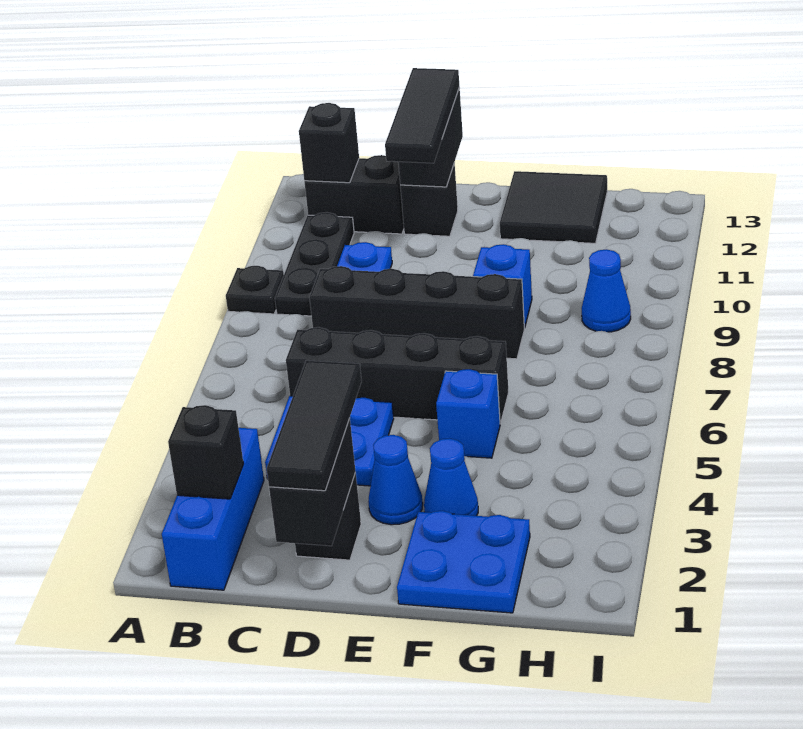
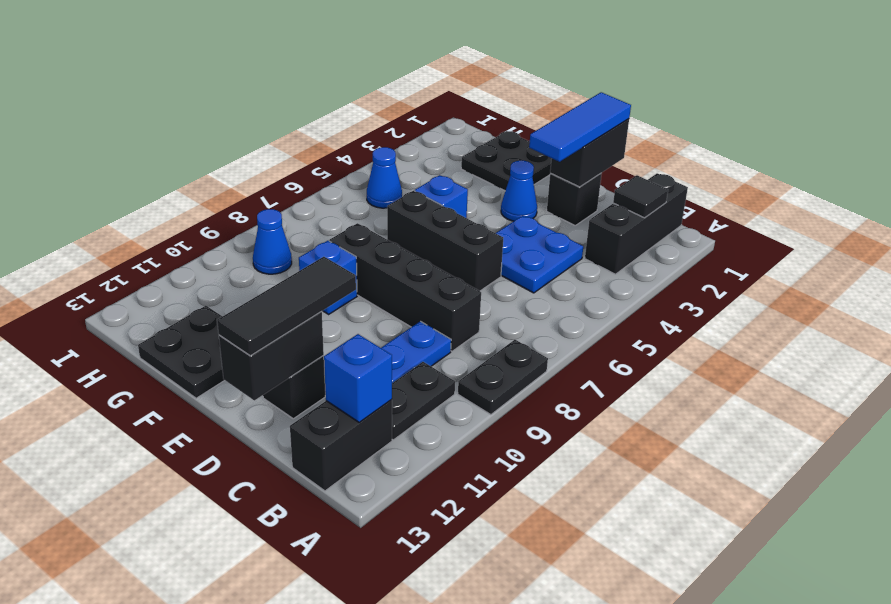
black plate A9 level 1 -> black plate A8:A9 level 1
blue brick B1:B3 level 1 -> black brick B1:B3 level 1
black brick B2 level 2 -> black tile B2 level 2
black plate B9:B11 level 1 -> black plate B10:B11 level 1
black brick B12:C12 level 1 -> black brick B12:B13 level 1
black brick B12 level 2 -> blue brick B12 level 2
black brick C6:F6 level 1 -> black brick D6:F6 level 1
black tile D1:D3 level 3 -> blue tile D1:D3 level 3
blue plate F1:G2 level 1 -> black plate F1:G2 level 1
blue cone F3 level 1 -> blue cone H5 level 1
black tile F12:G13 level 1 -> black plate F12:G13 level 1

